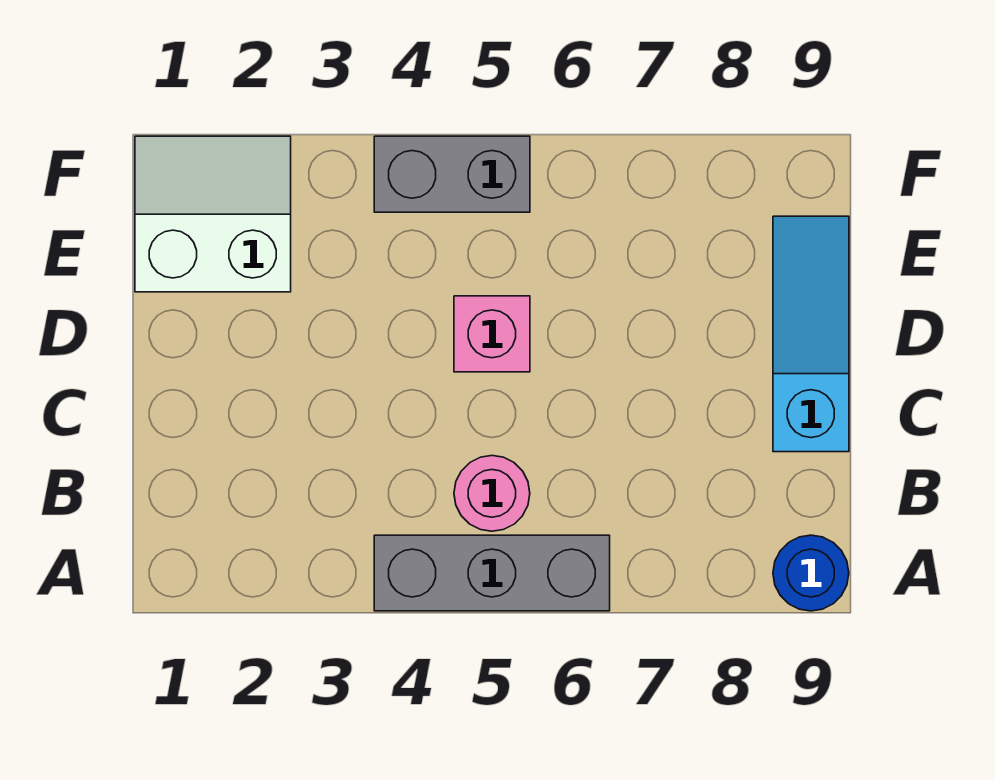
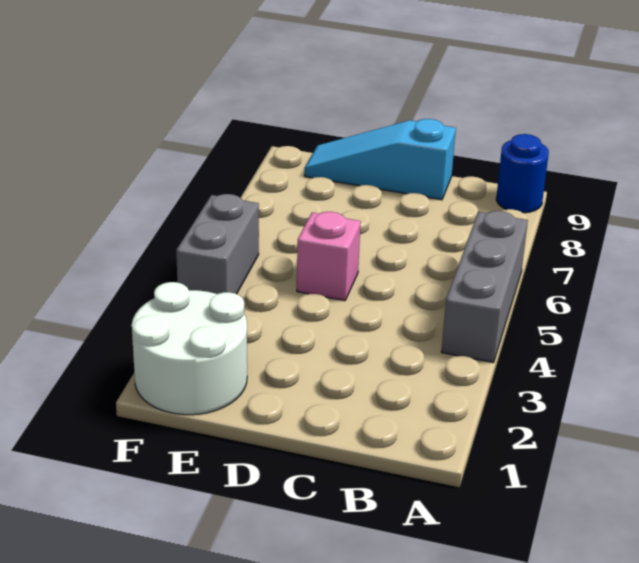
pink round brick B5 level 1 -> none
white slope E1:F2 level 1 top E -> white round brick E1:F2 level 1

